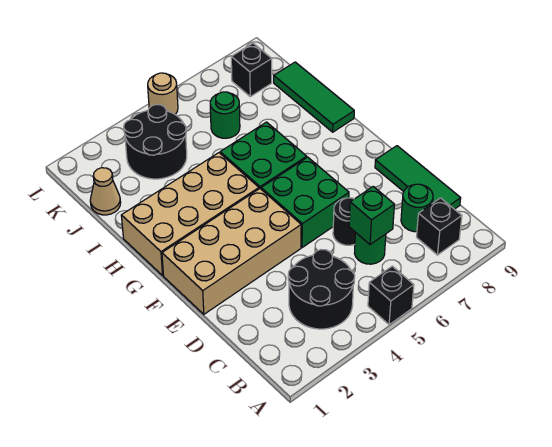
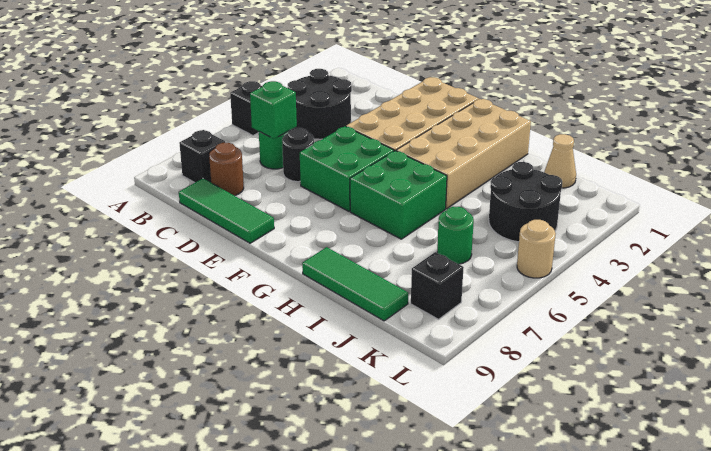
green round brick C8 level 1 -> brown round brick C8 level 1

